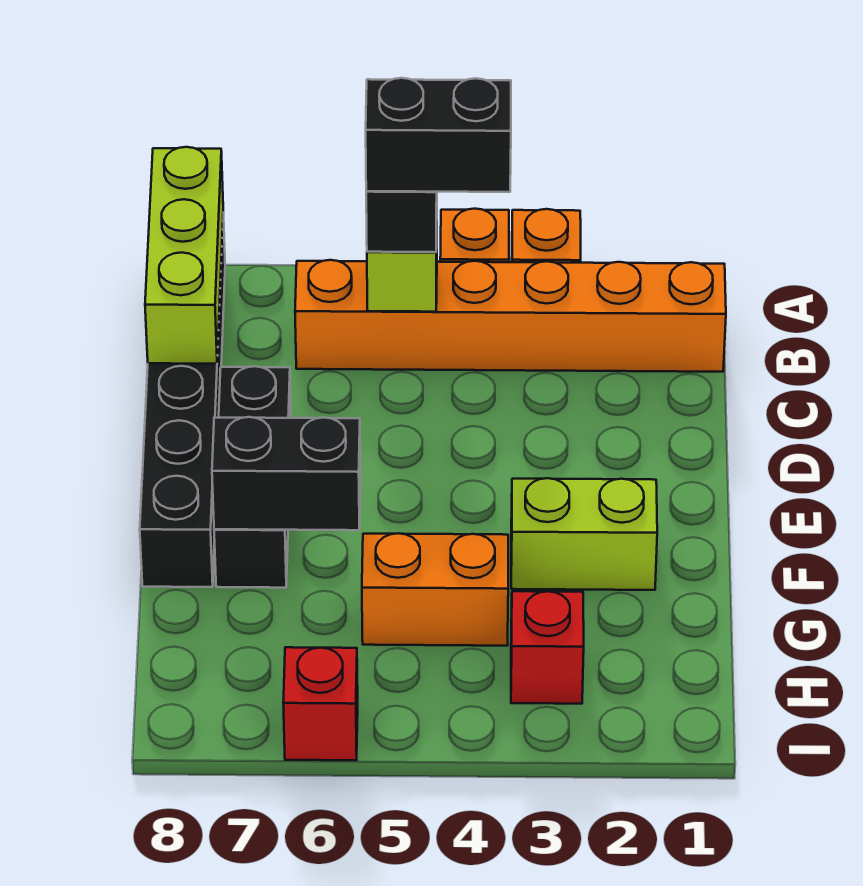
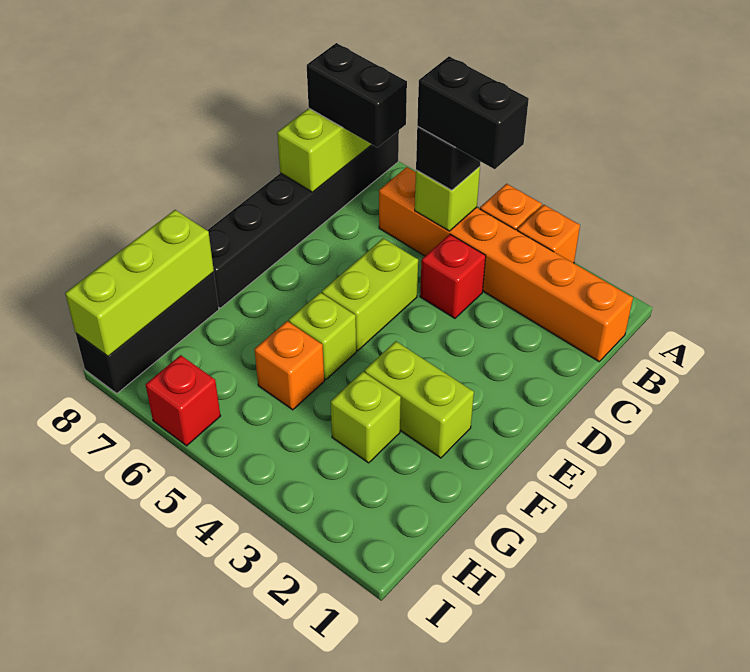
none -> lime brick D5:E5 level 1
black brick D7:F7 level 1 -> black brick G8:I8 level 1
none -> lime brick F5 level 1
black brick F6:F7 level 2 -> black brick B7:B8 level 3
none -> lime brick G3 level 1
orange brick G4:G5 level 1 -> orange brick G5 level 1
none -> lime brick G8:I8 level 2
red brick H3 level 1 -> red brick C4 level 1

